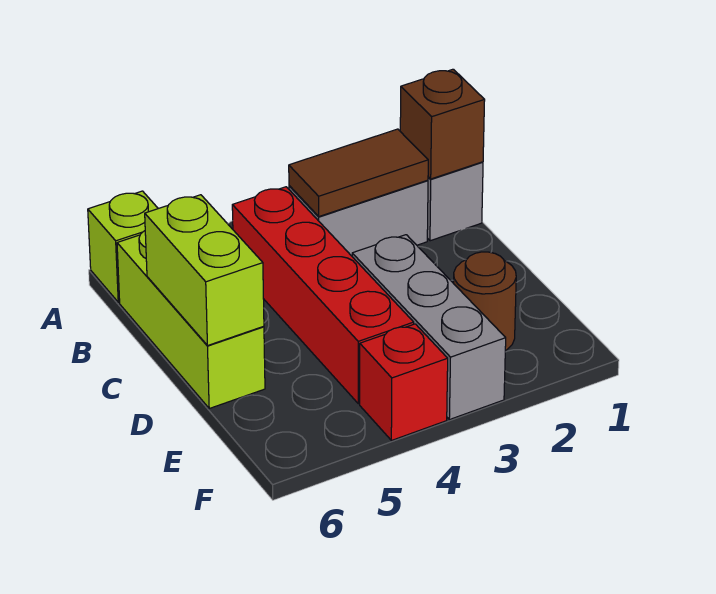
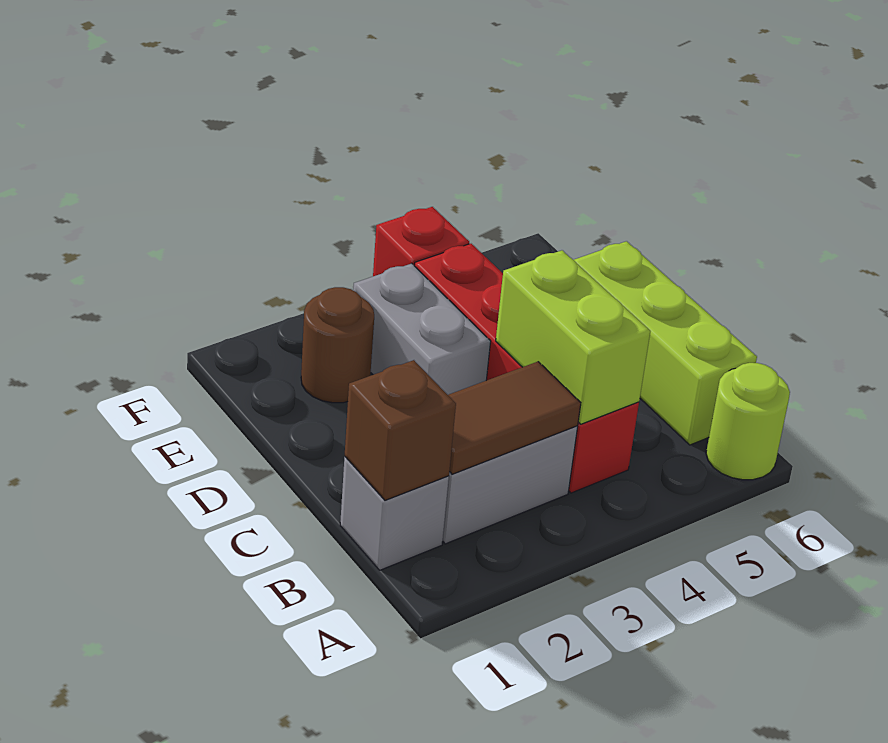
lime brick A6 level 1 -> lime round brick A6 level 1
lime brick C6:D6 level 2 -> lime brick B4:C4 level 2
grey brick D3:F3 level 1 -> grey brick D3:E3 level 1

